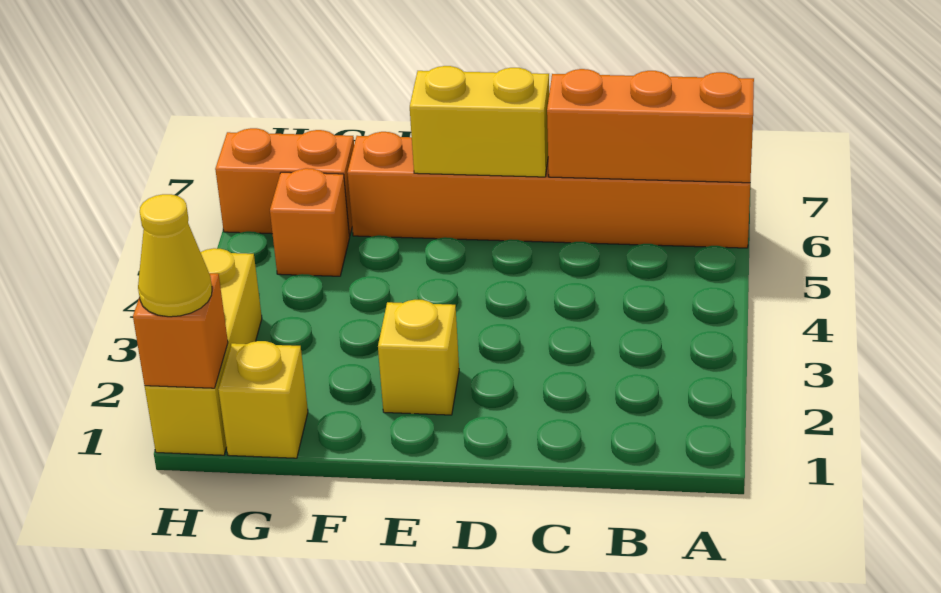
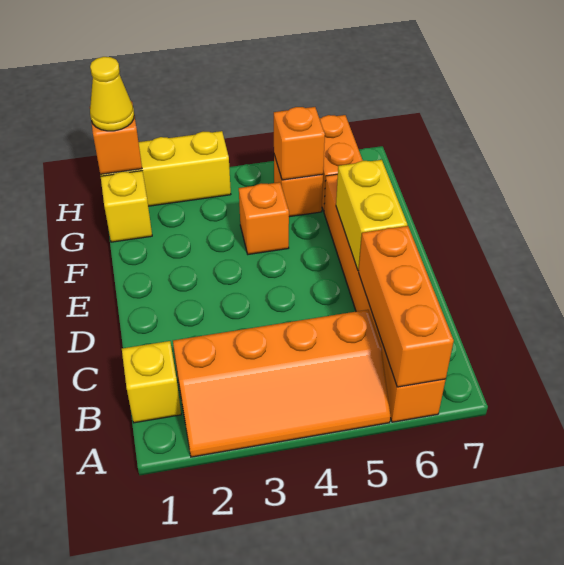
none -> orange slope A2:B5 level 1 top B
yellow brick E2 level 1 -> yellow brick B1 level 1
none -> orange brick F4 level 1
none -> orange brick G5 level 2

